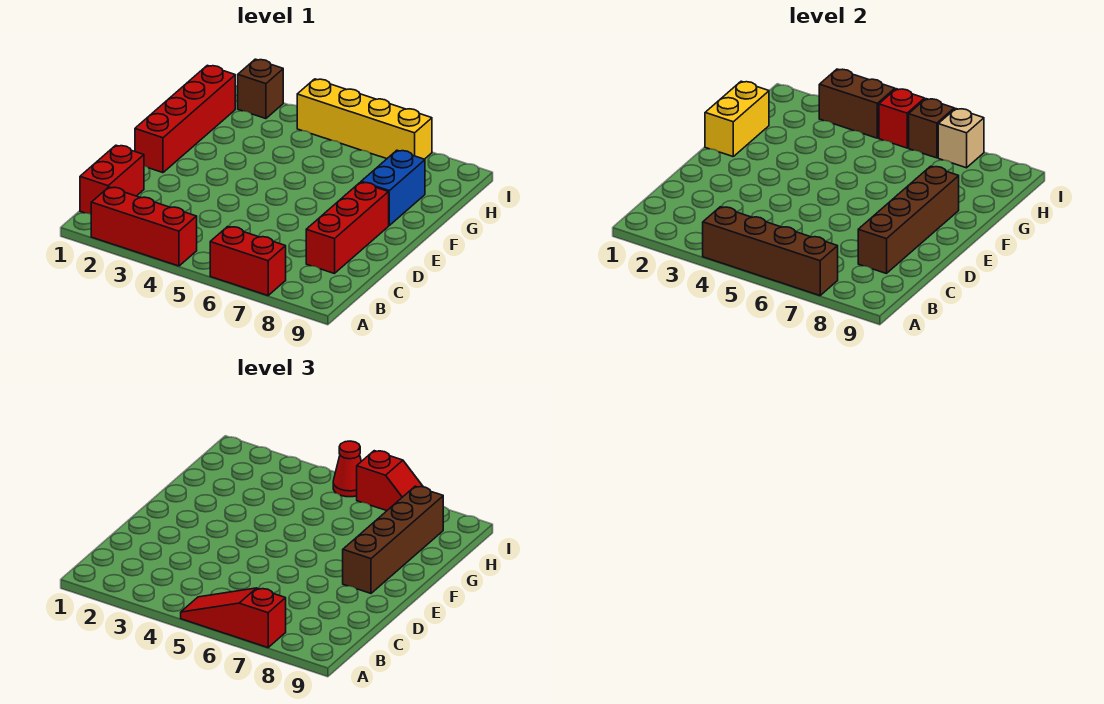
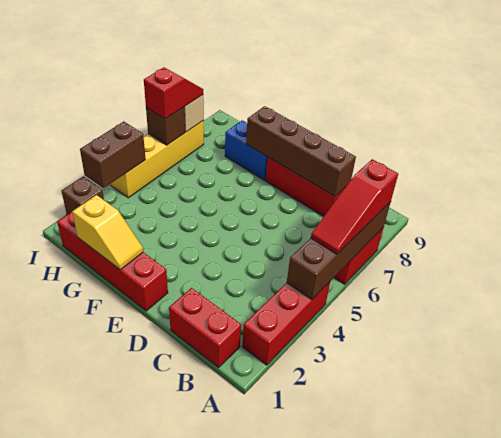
brown brick E8:H8 level 3 -> none
yellow brick F1:G1 level 2 -> yellow slope F1:G1 level 2 top G
red brick I5 level 2 -> none
red cone I5 level 3 -> none

